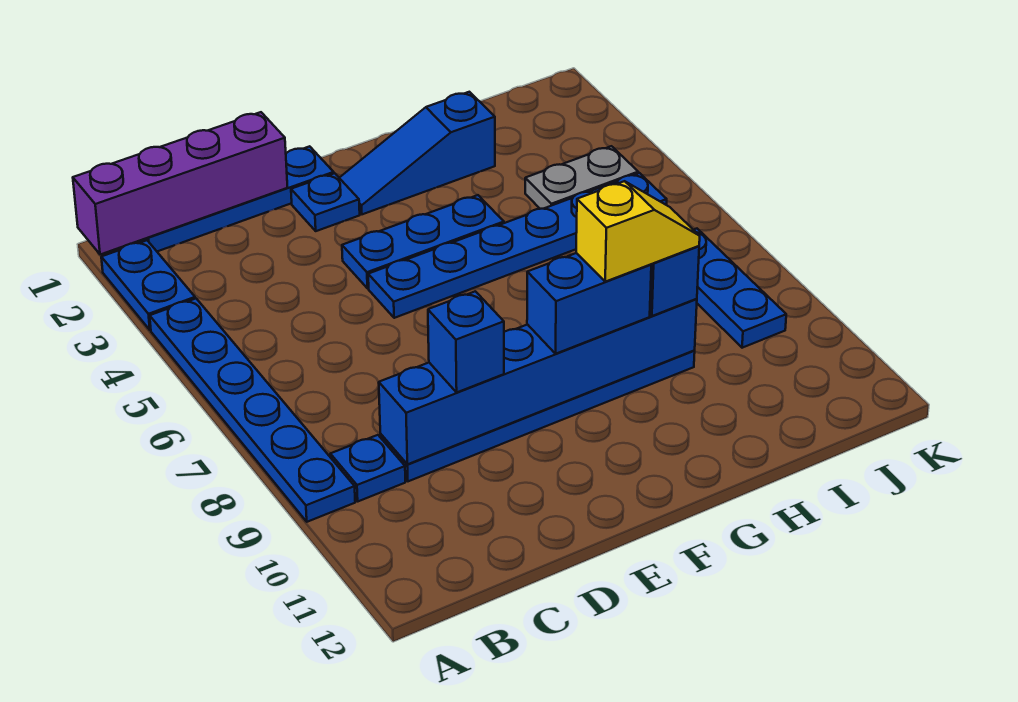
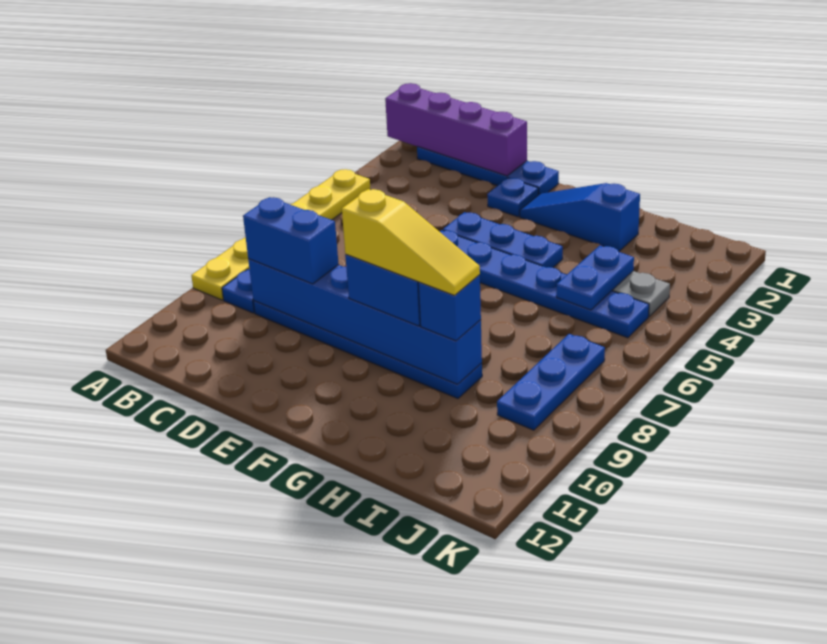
blue plate A2:A3 level 1 -> blue plate I4:I5 level 2
blue plate A4:A9 level 1 -> yellow plate A4:A9 level 1
blue brick D9 level 3 -> blue brick C9:D9 level 3
yellow slope G9:H9 level 4 top G -> yellow slope F9:H9 level 4 top F

